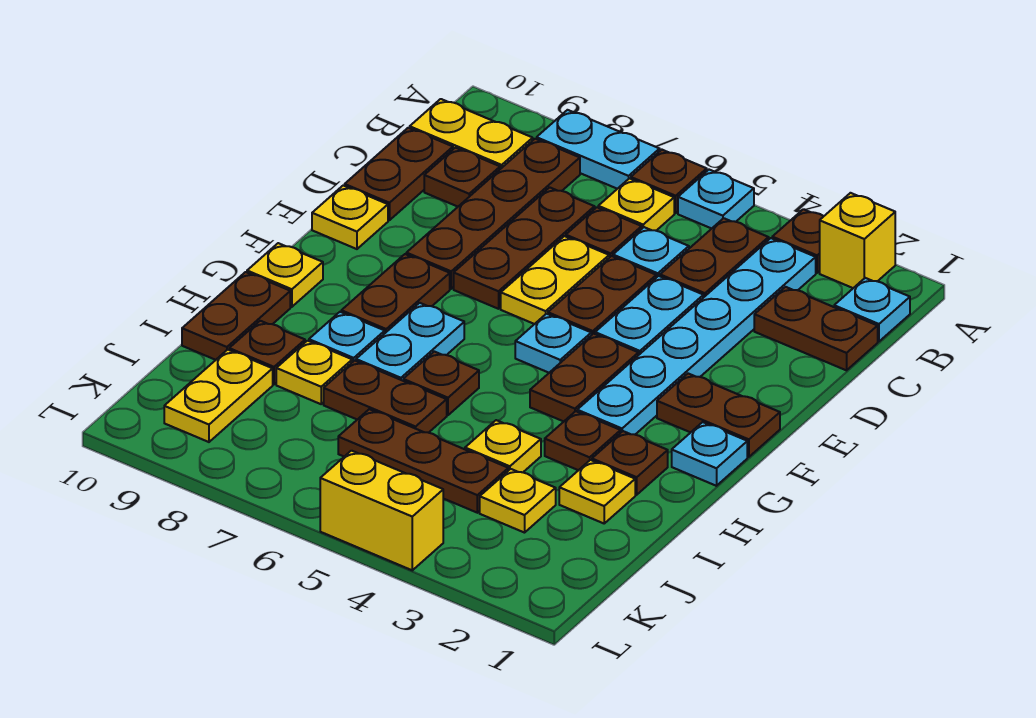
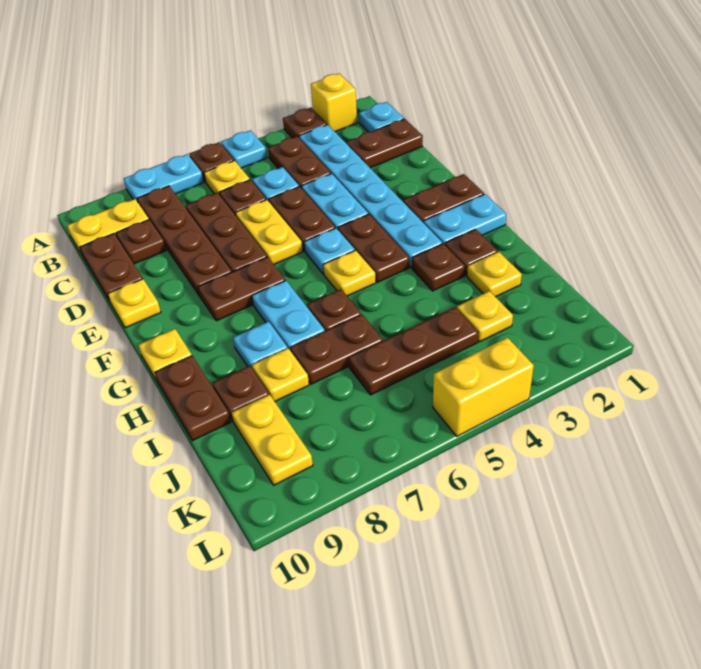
brown plate F8:G8 level 1 -> brown plate F7:F8 level 1
cyan plate G1 level 1 -> cyan plate G1:G2 level 1
yellow plate I4 level 1 -> yellow plate G5 level 1

